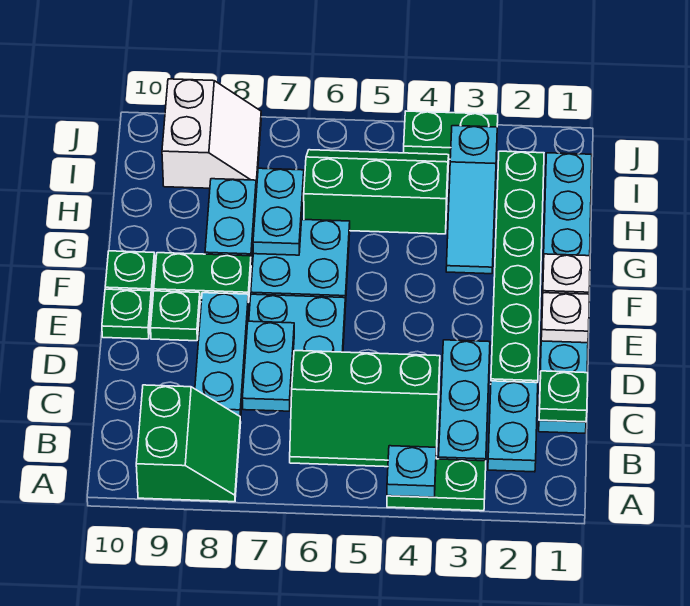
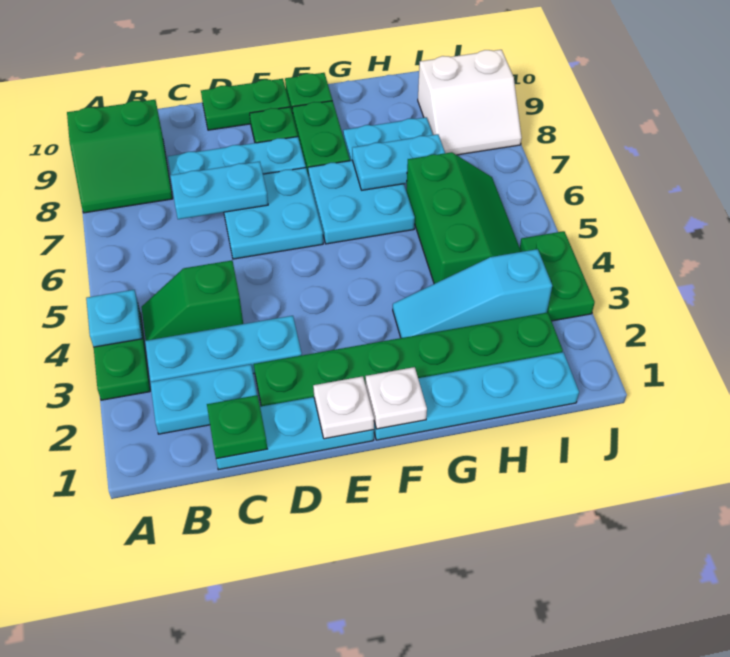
green slope B4:C6 level 1 top C -> green slope B4:C4 level 1 top C
green plate E10 level 1 -> green plate D10:E10 level 1

